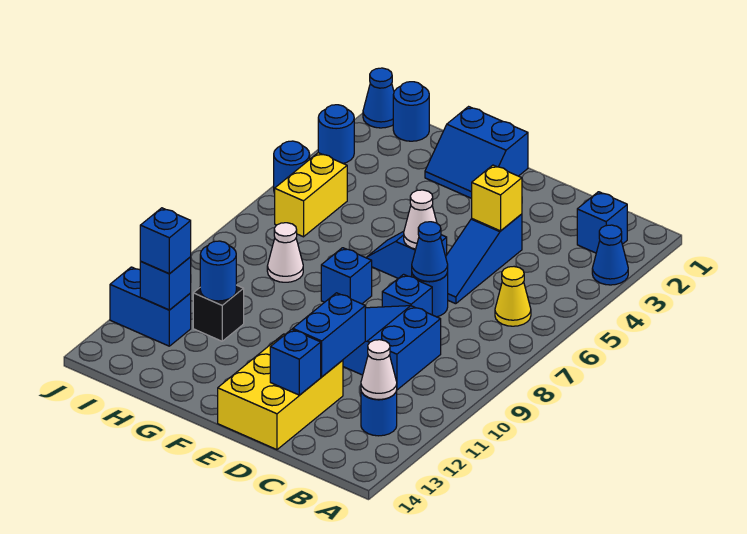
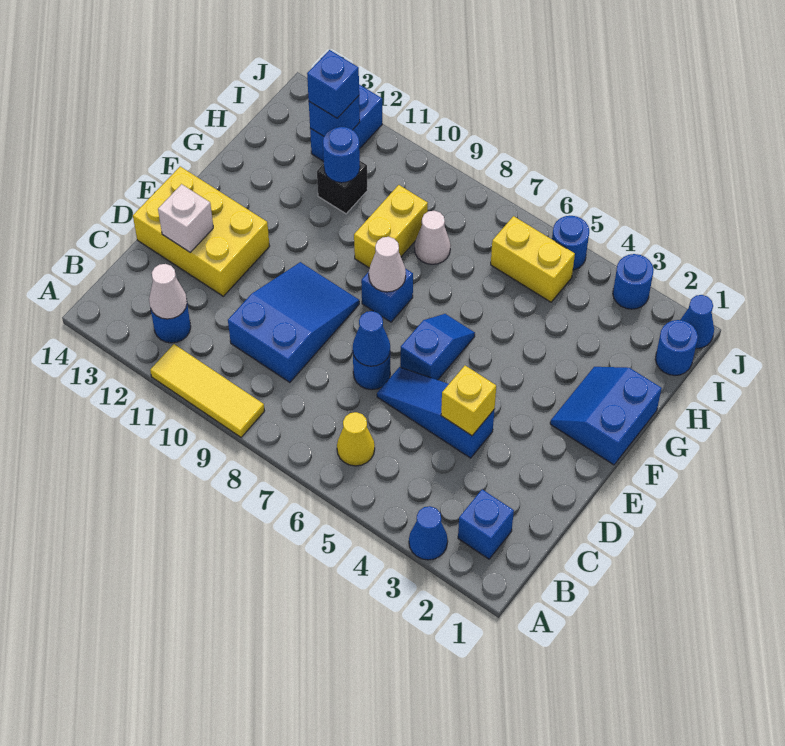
none -> yellow tile A9:A11 level 1
blue brick D8 level 1 -> none
blue brick D11:D12 level 2 -> none
blue brick D13 level 2 -> white brick D13 level 2
white cone E6 level 2 -> white cone F8 level 2
none -> yellow brick G9:H9 level 1

